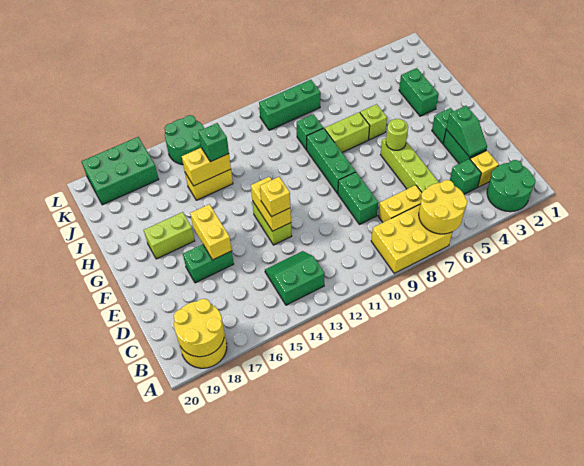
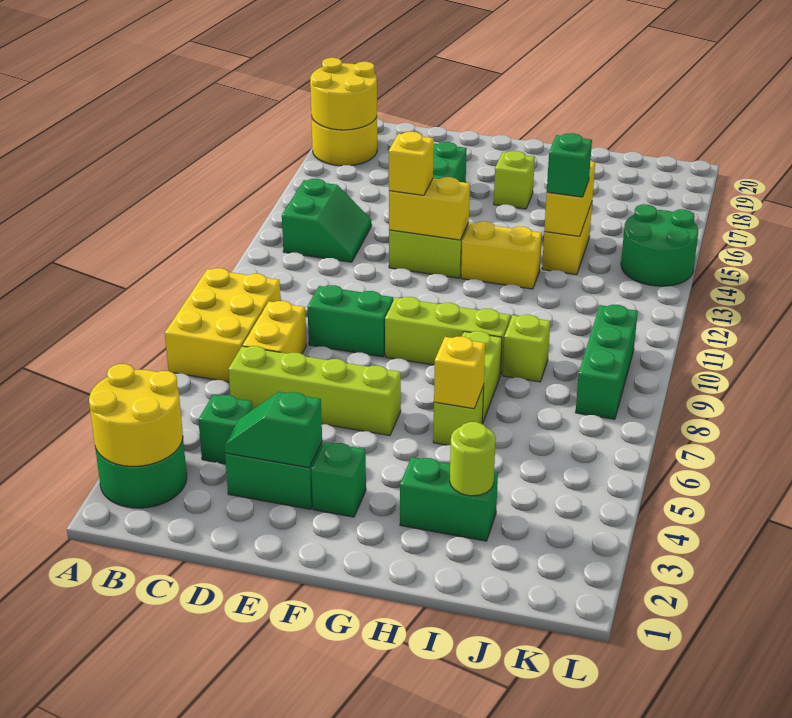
yellow round brick A6:B7 level 2 -> yellow round brick A2:B3 level 2
yellow brick C3 level 1 -> yellow brick H6 level 2
yellow brick E16:F16 level 2 -> yellow brick G13:H13 level 1
lime round brick F6 level 2 -> lime round brick I3 level 2
green brick F9:H9 level 1 -> lime brick F9:H9 level 1
lime brick G17:G18 level 1 -> lime brick G17 level 1
green brick I9 level 1 -> lime brick I9 level 1
green brick K17:L19 level 1 -> none

